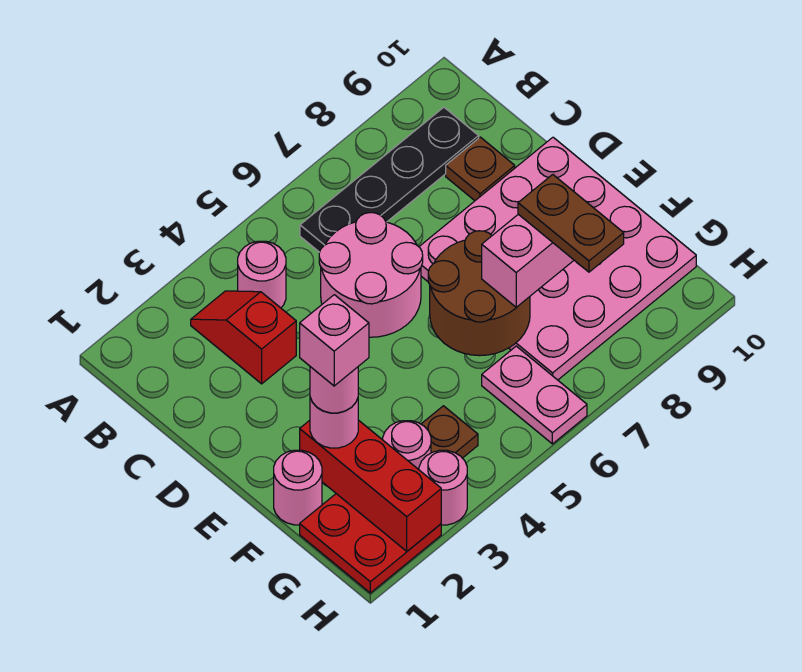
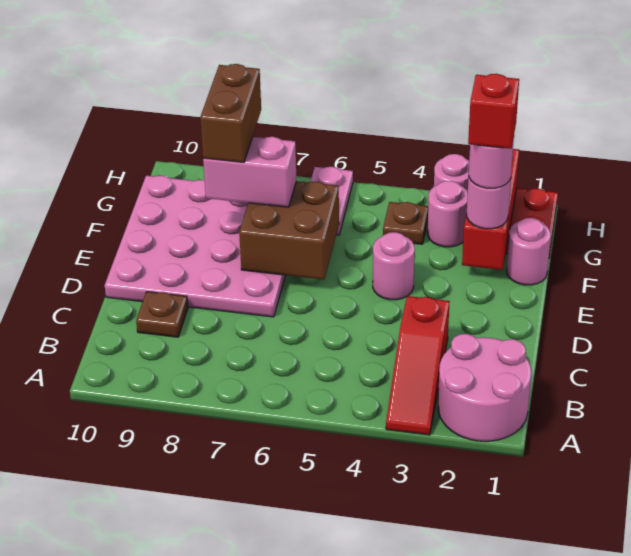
red slope B3:C3 level 1 top C -> red slope A3:C3 level 1 top C
pink round brick B4 level 1 -> pink round brick E4 level 1
black plate B6:B9 level 1 -> none
pink round brick C5:D6 level 1 -> pink round brick A1:B2 level 1
brown round brick E6:F7 level 2 -> brown brick E6:F7 level 2
pink brick F2 level 5 -> red brick F2 level 5
brown plate F8:G8 level 4 -> brown brick F8:G8 level 4

